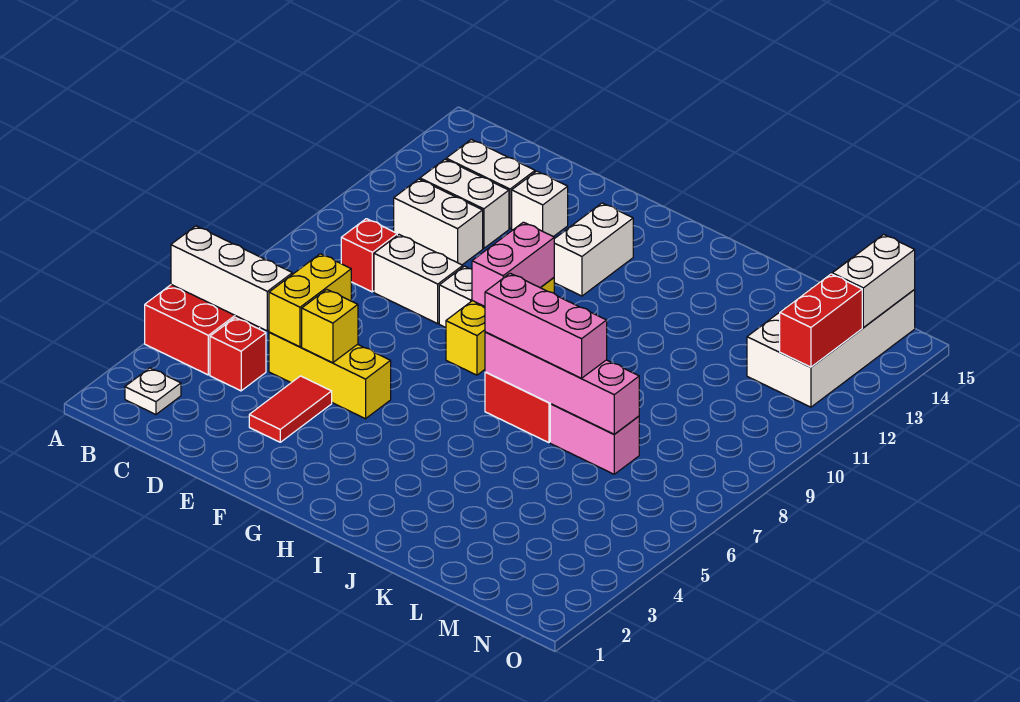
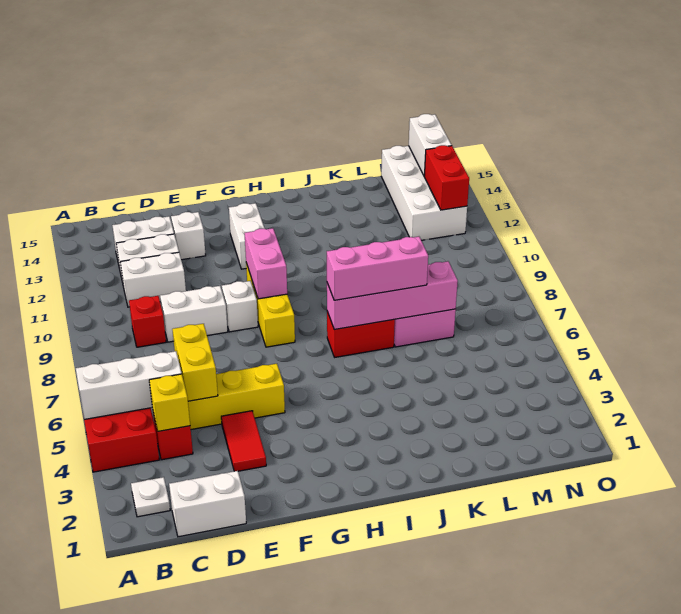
none -> white brick C1:D1 level 1
yellow brick E5 level 2 -> yellow brick C4 level 2

